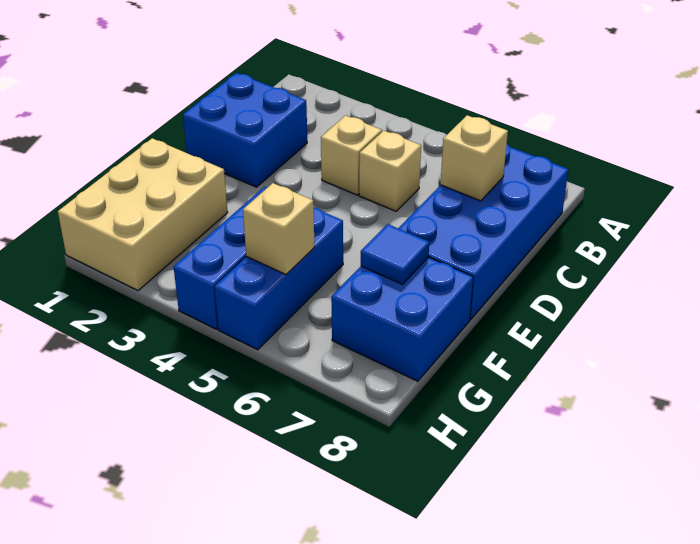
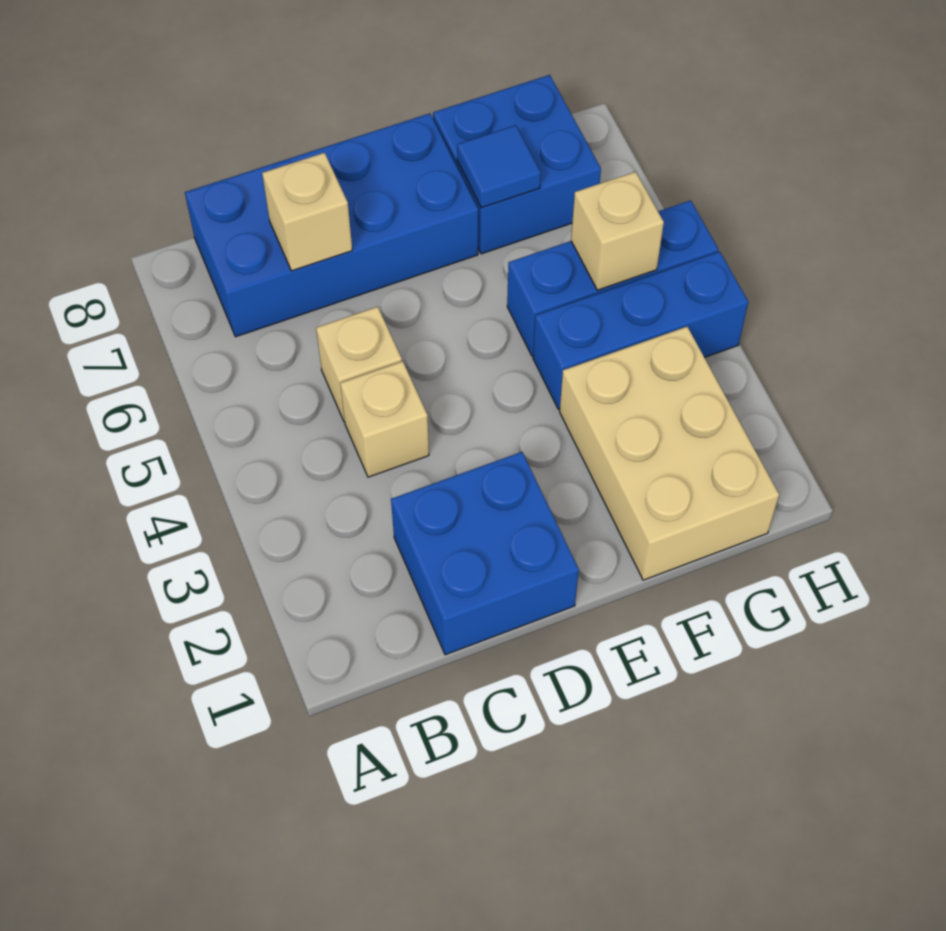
tan brick F1:H2 level 1 -> tan brick F1:G3 level 1

